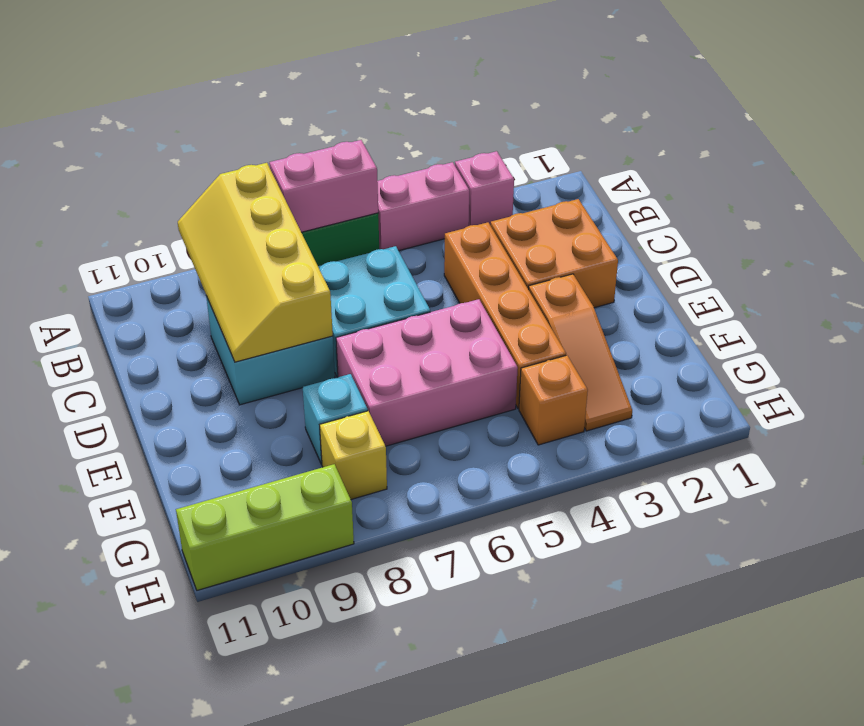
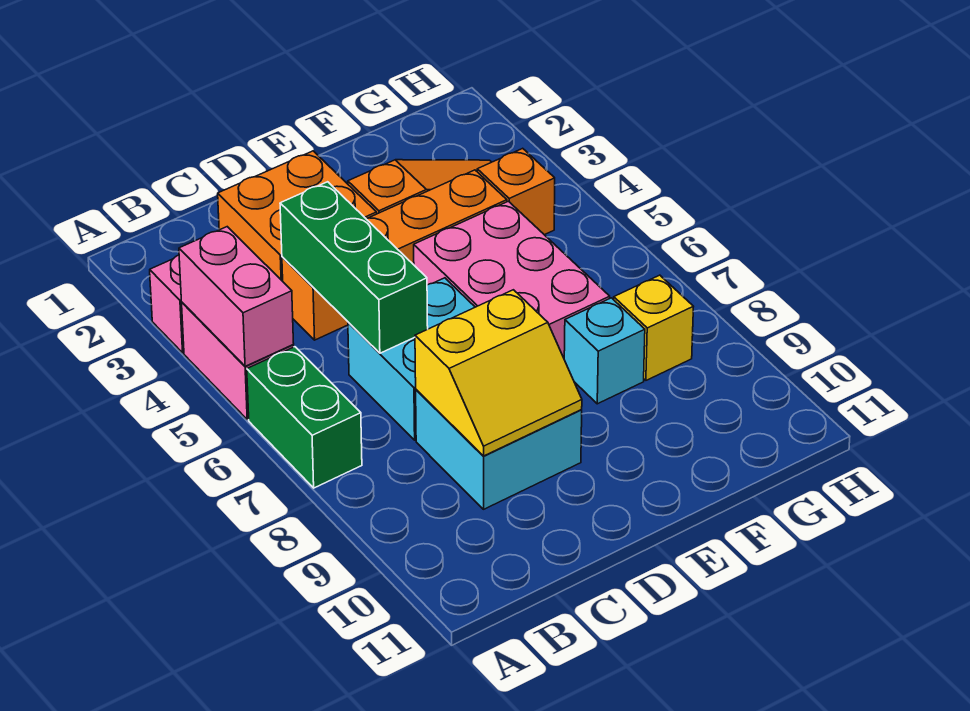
pink brick A6:A7 level 2 -> pink brick A4:A5 level 2
yellow slope A8:D9 level 2 top 8 -> yellow slope C8:D9 level 2 top 8
none -> green brick C4:C6 level 2
lime brick H9:H11 level 1 -> none

